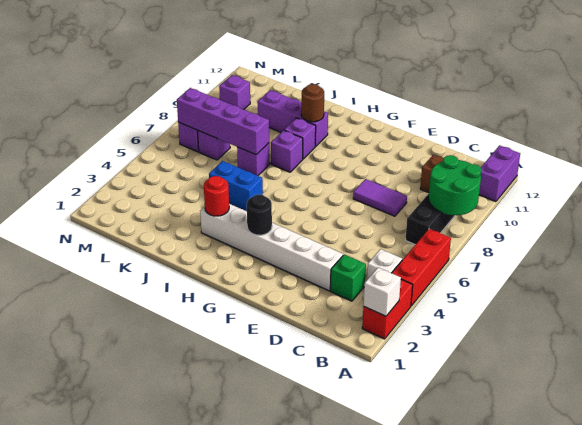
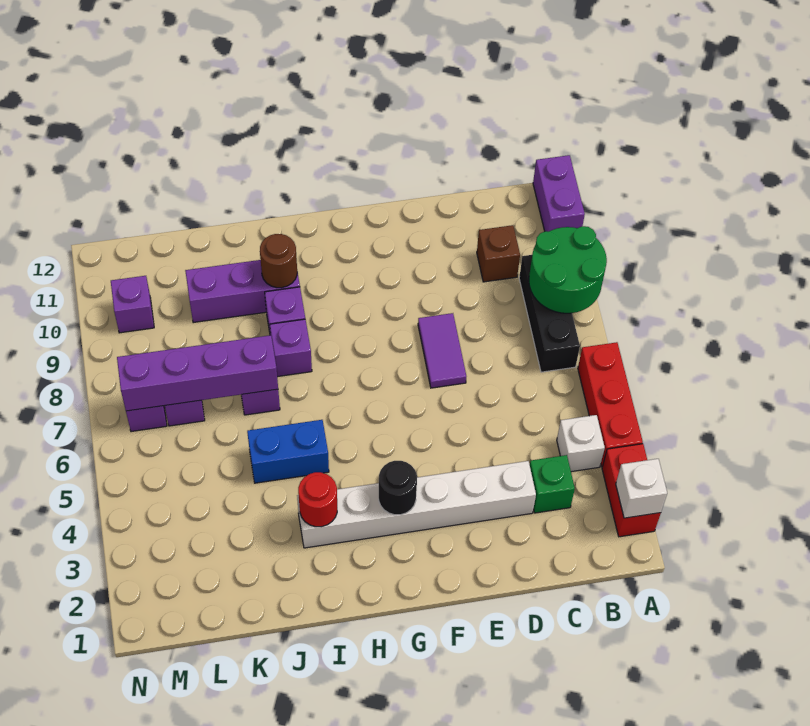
purple tile D8:E8 level 1 -> purple tile E7:E8 level 1

